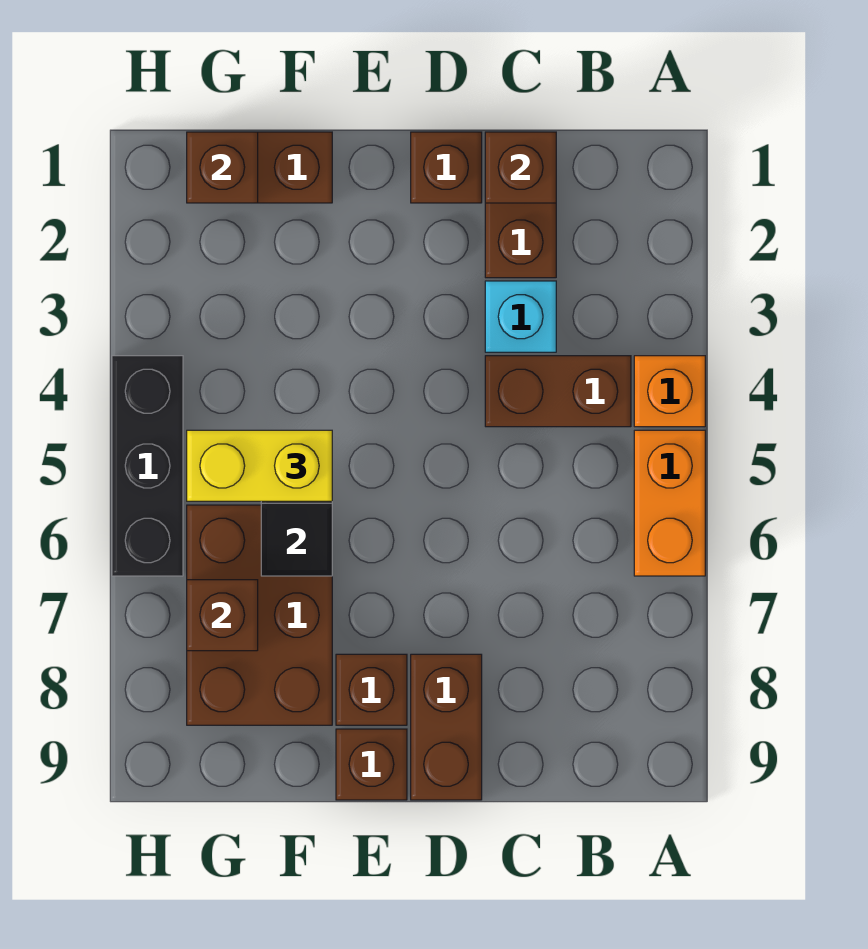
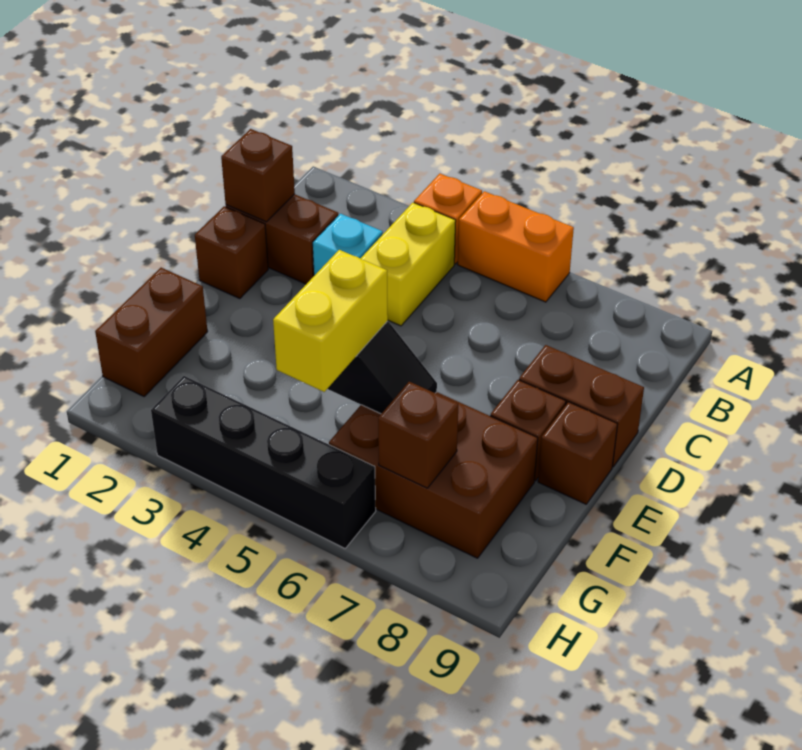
brown brick B4:C4 level 1 -> yellow brick B4:C4 level 1
brown brick G1 level 2 -> none
black brick H4:H6 level 1 -> black brick H3:H6 level 1

